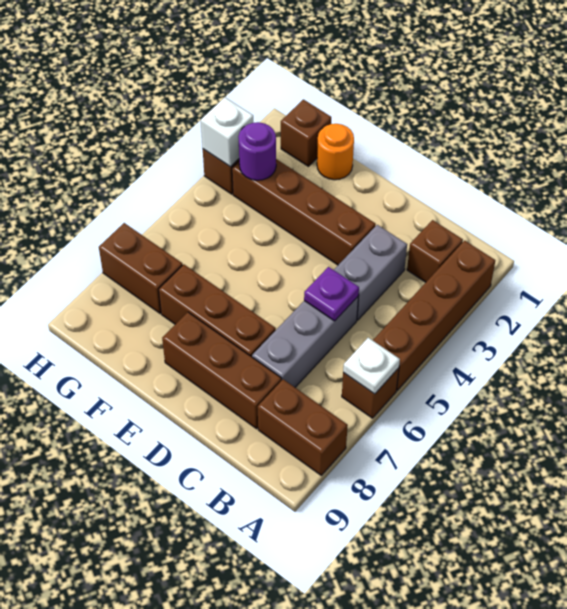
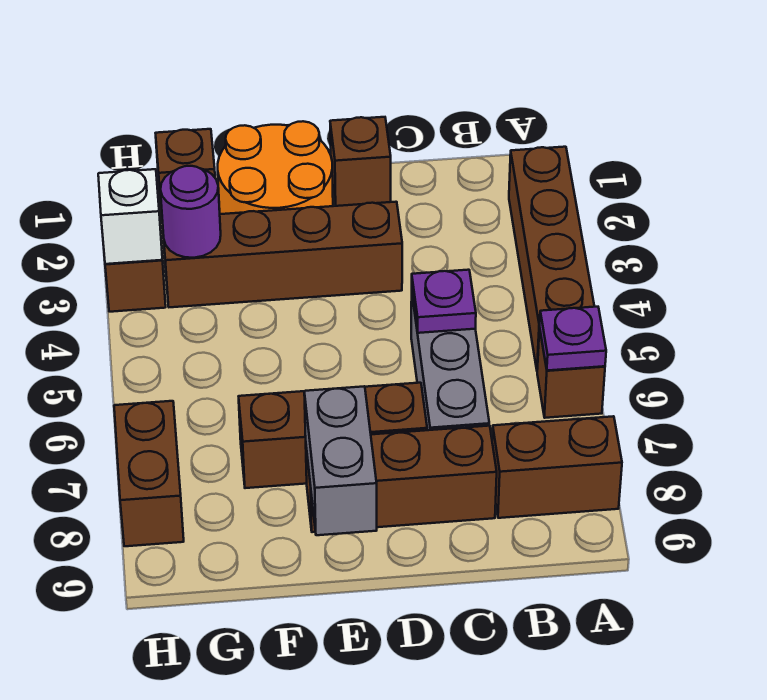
white plate A6 level 2 -> purple plate A6 level 2
brown brick B2 level 1 -> brown brick D1 level 1
grey brick C3:C4 level 1 -> grey brick E8:E9 level 2
orange round brick F1 level 1 -> orange round brick E1:F2 level 1
brown brick G7:H7 level 1 -> brown brick H7:H8 level 1

